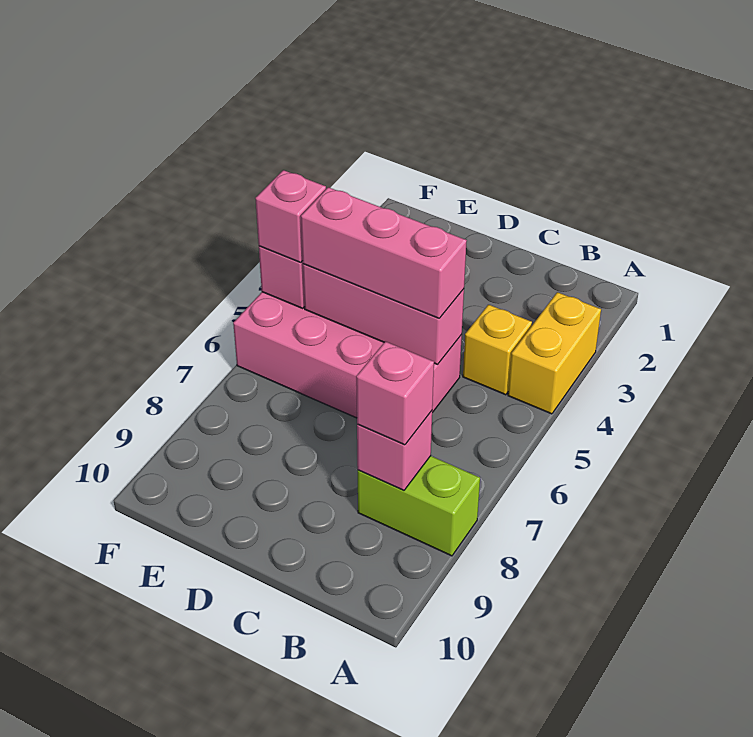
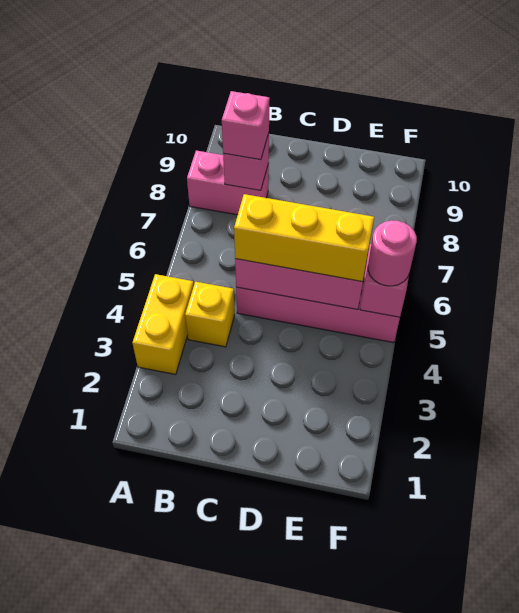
lime brick A8:B8 level 1 -> pink brick A8:B8 level 1
pink brick C5:E5 level 3 -> yellow brick C5:E5 level 3
pink brick F5 level 3 -> pink round brick F5 level 3

